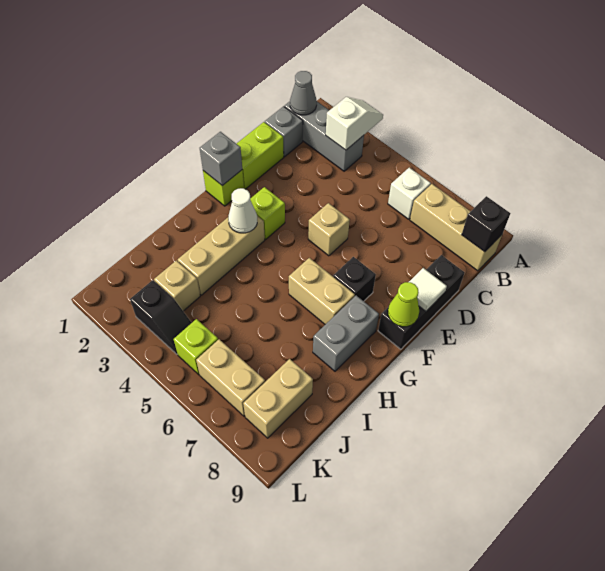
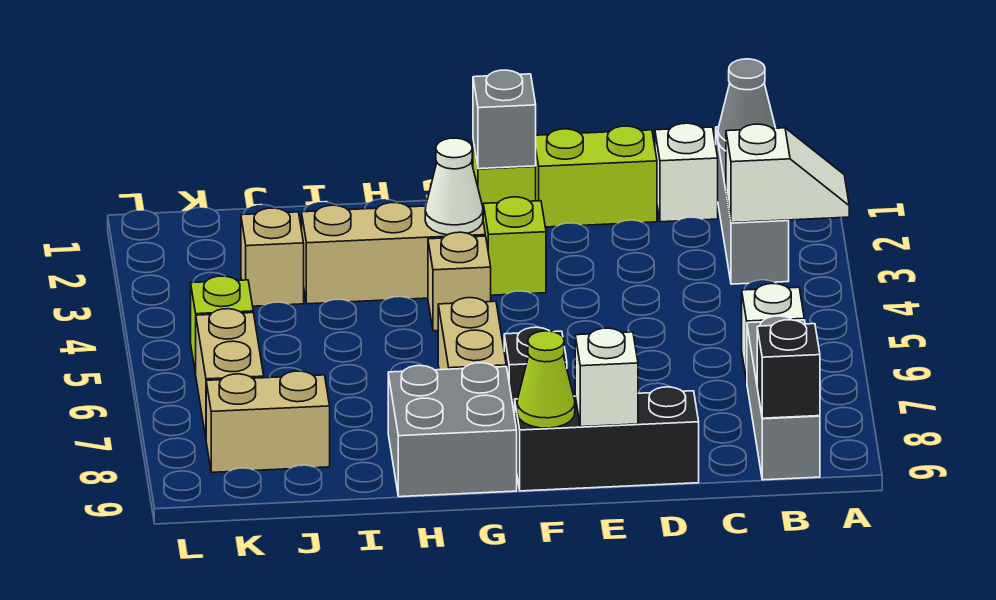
tan brick B7:B9 level 1 -> grey brick B7:B9 level 1
grey brick C1 level 1 -> white brick C1 level 1
tan brick E5 level 1 -> tan brick G4 level 1
white tile E9 level 2 -> white brick E9 level 2
grey brick G8:H8 level 1 -> grey brick G8:H9 level 1
black slope K3:K4 level 1 top 3 -> none

